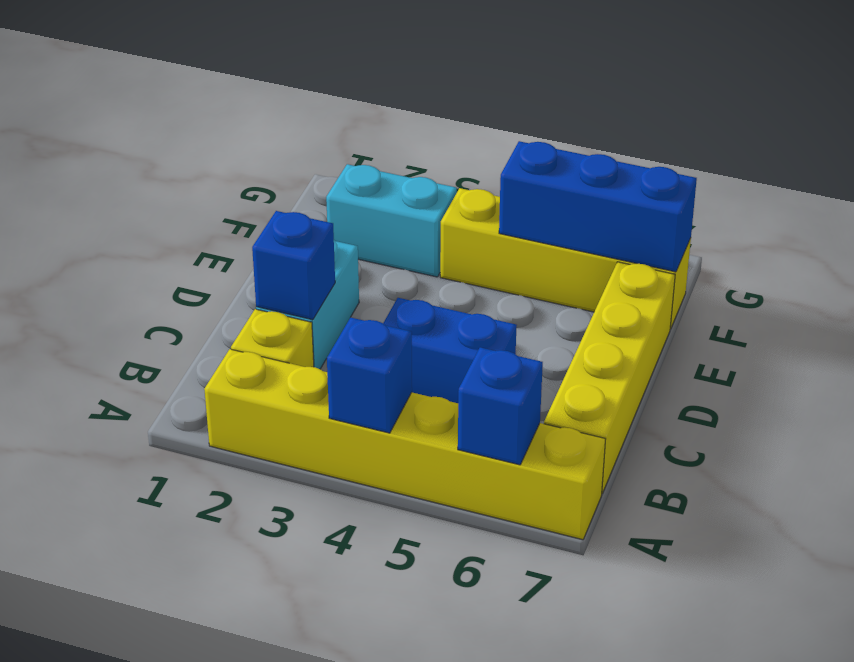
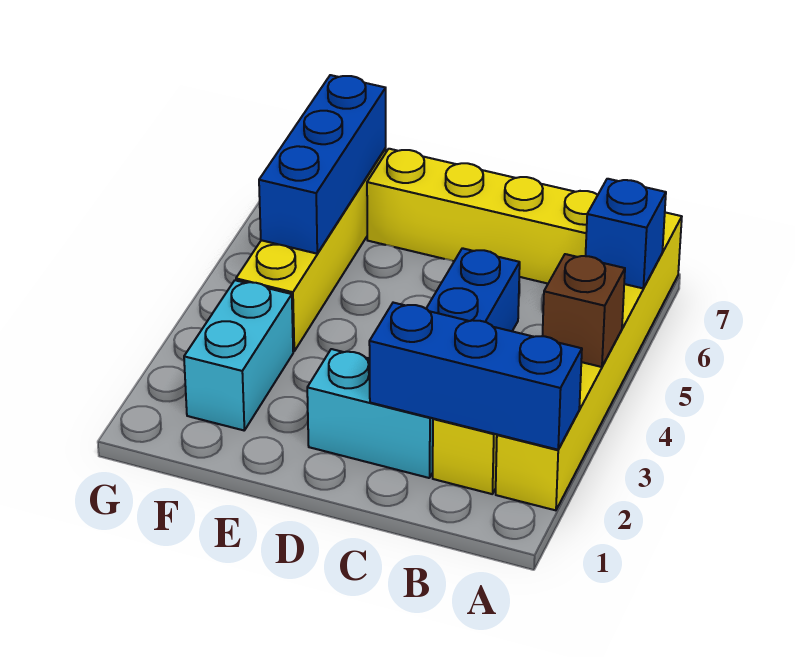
blue brick A4 level 2 -> brown brick A4 level 2
blue brick C2 level 2 -> blue brick A2:C2 level 2

